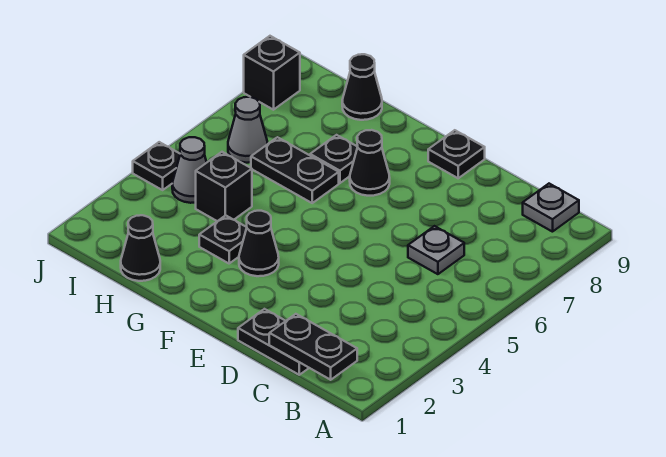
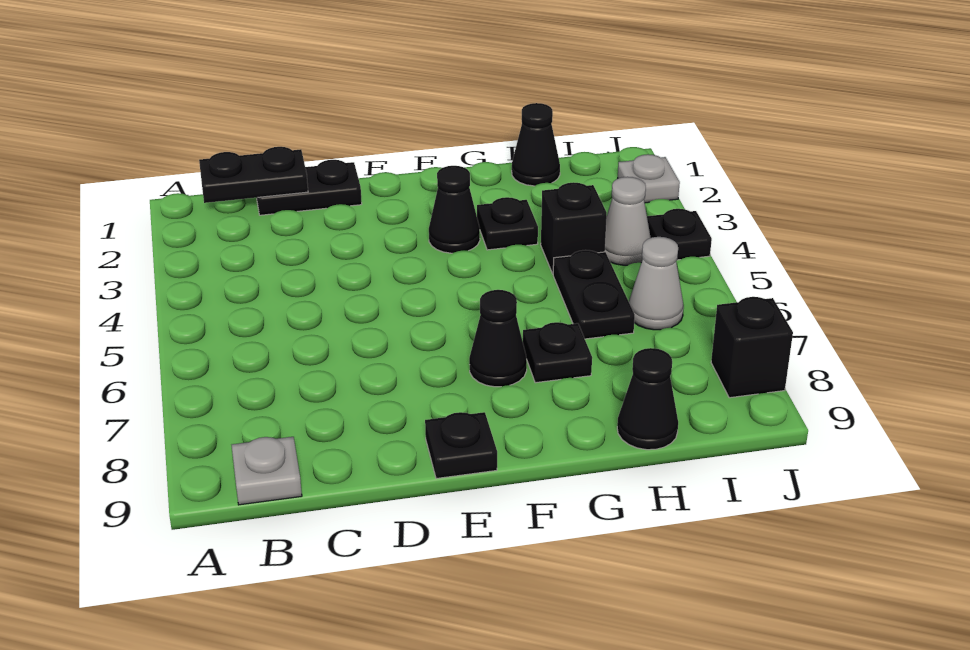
grey plate C6 level 1 -> grey plate J2 level 1
black plate G6:H6 level 1 -> black plate H5:H6 level 1

